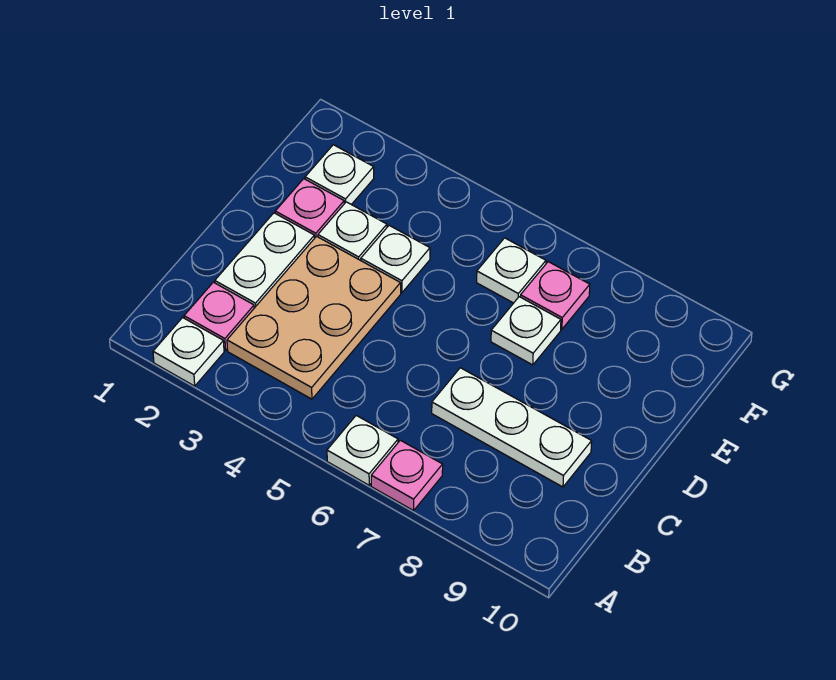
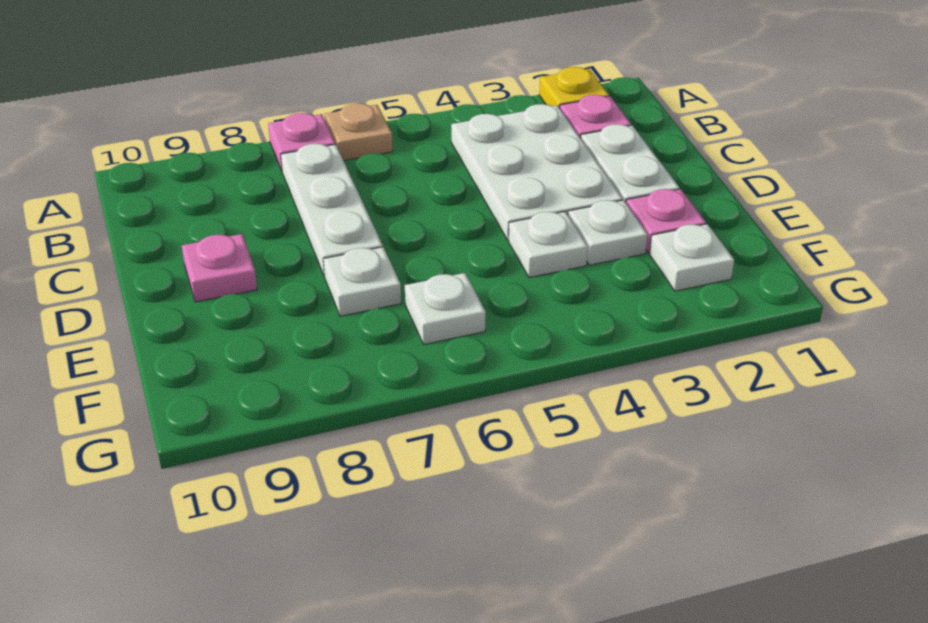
white plate A2 level 1 -> yellow plate A2 level 1
white plate A6 level 1 -> tan plate A6 level 1
tan plate B3:D4 level 1 -> white plate B3:D4 level 1
white plate C7:C9 level 1 -> white plate B7:D7 level 1
pink plate F7 level 1 -> pink plate D9 level 1

